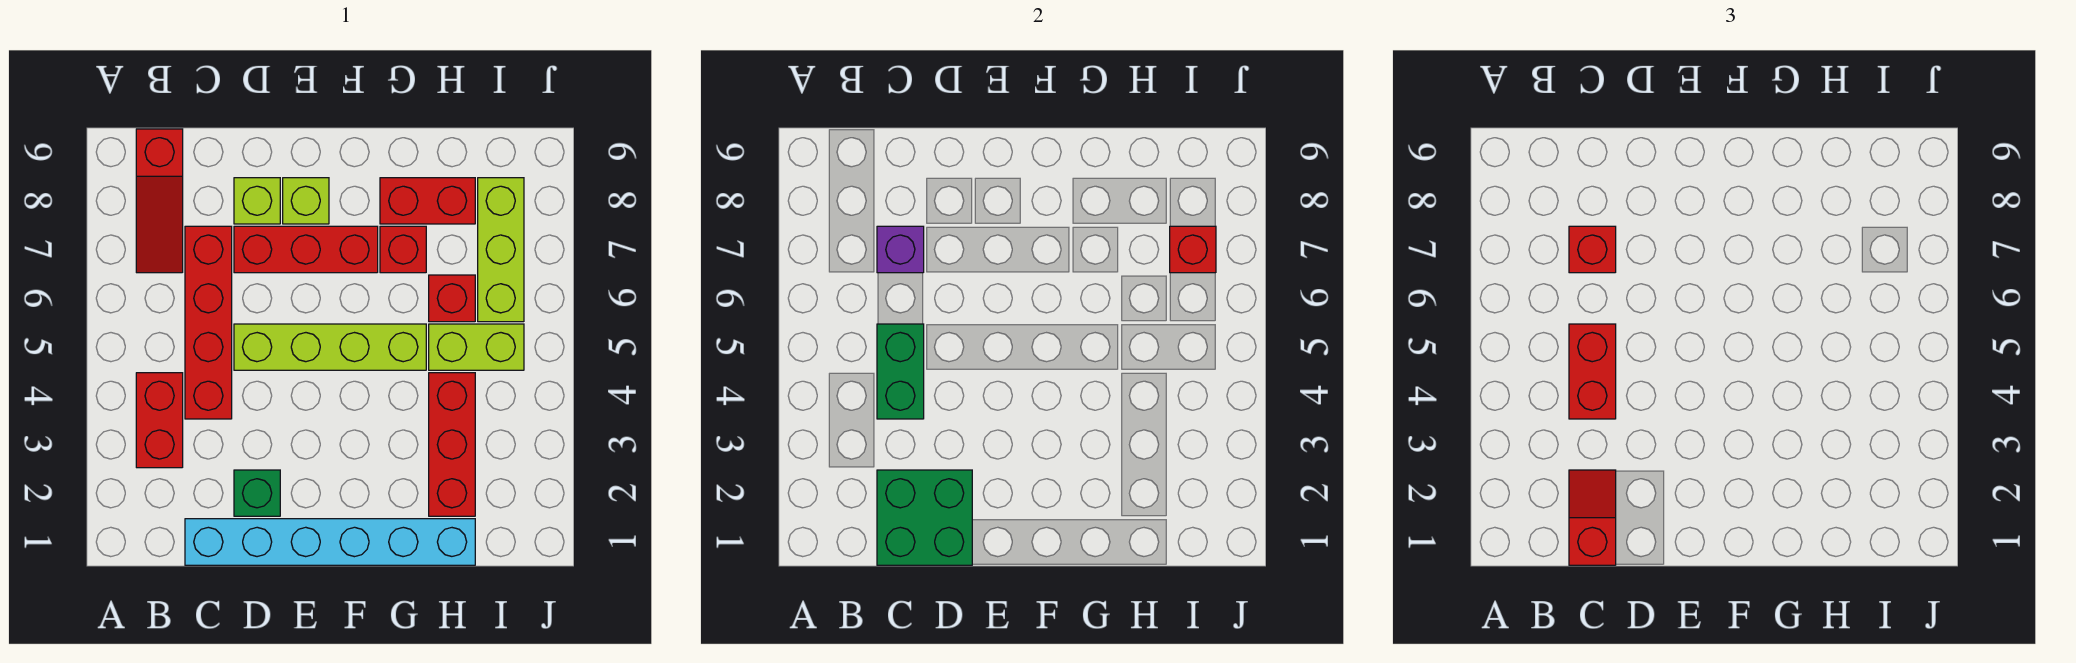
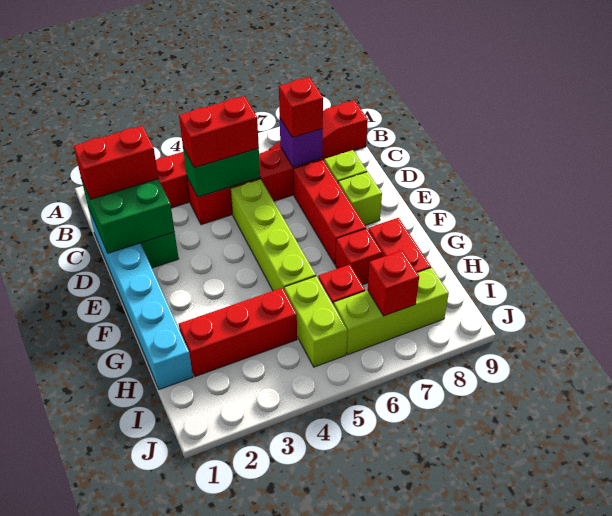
red slope C1:C2 level 3 top 1 -> red brick C1:C2 level 3

